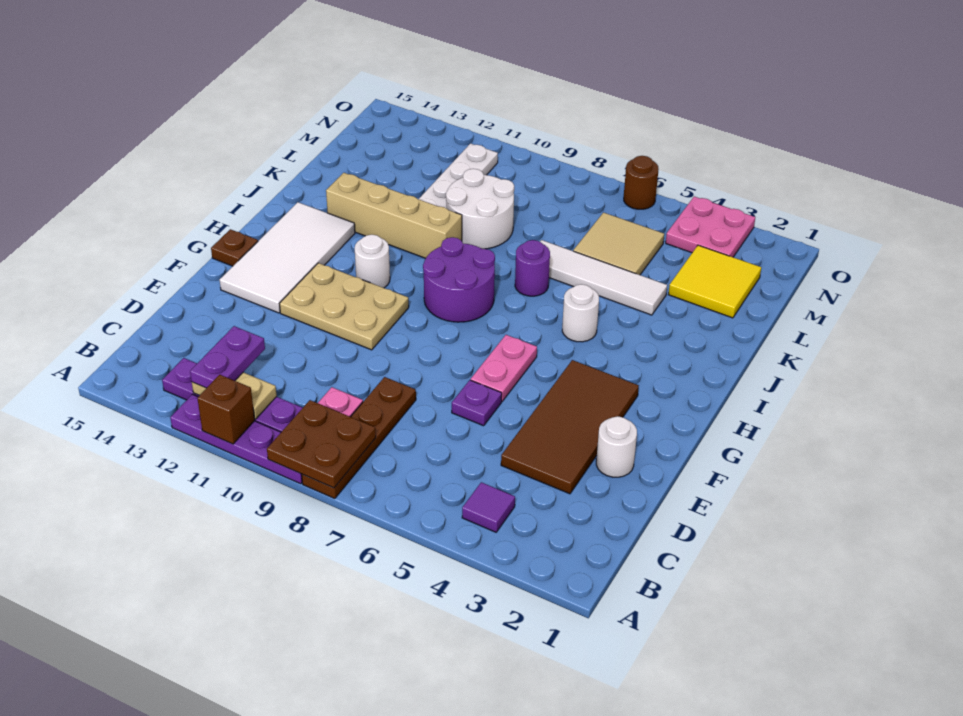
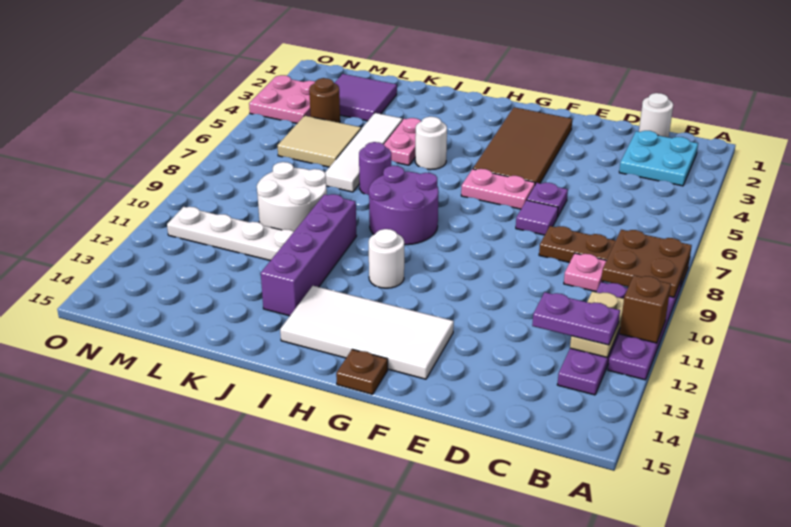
none -> cyan plate B2:C3 level 1
purple tile B4 level 1 -> purple tile E7 level 1
brown tile D3:G4 level 1 -> brown tile F2:G5 level 1
white round brick E2 level 1 -> white round brick C1 level 1
tan plate F10:G12 level 1 -> none
none -> pink plate J4:J5 level 1
tan brick J10:J13 level 1 -> purple brick J10:J13 level 1
yellow tile L2:M3 level 1 -> purple tile L2:M3 level 1
brown round brick O6 level 1 -> brown round brick M4 level 1

